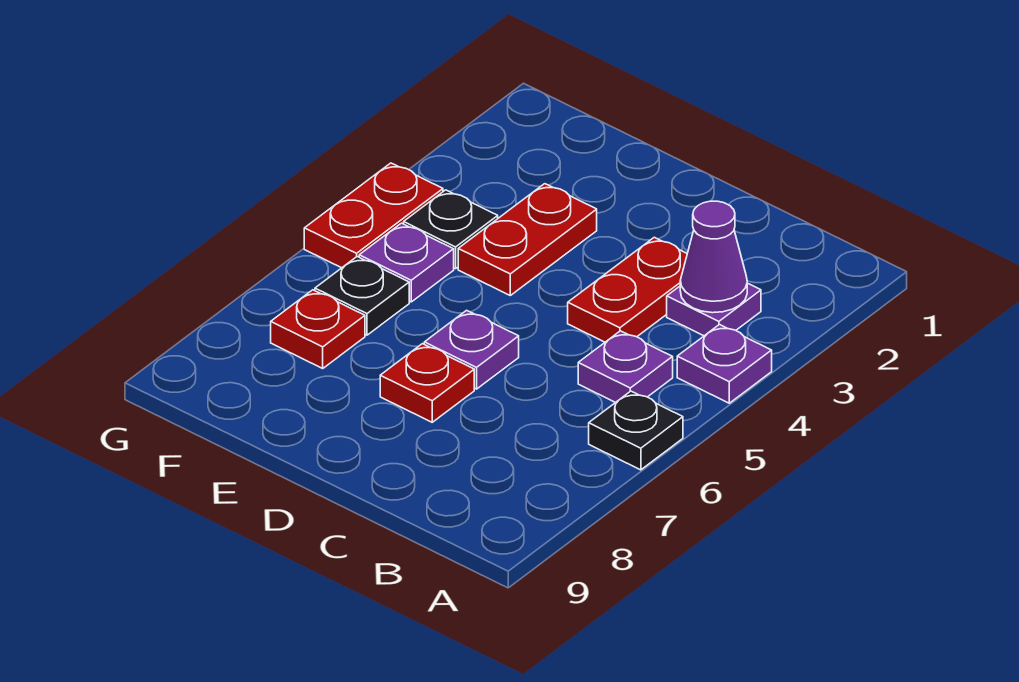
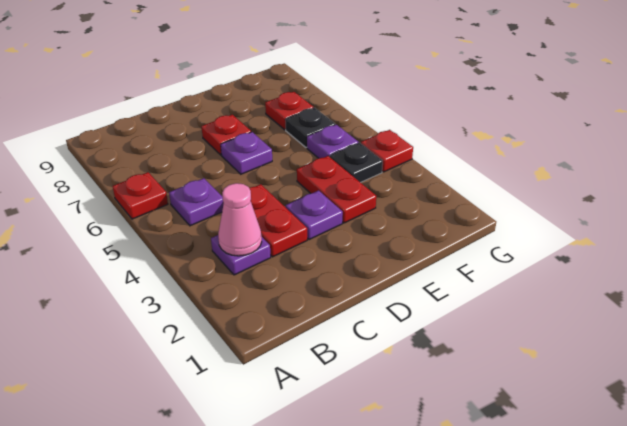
purple plate A4 level 1 -> purple plate D3 level 1
black plate A6 level 1 -> red plate A6 level 1
purple cone B3 level 2 -> pink cone B3 level 2
red plate G4:G5 level 1 -> red plate G4 level 1

